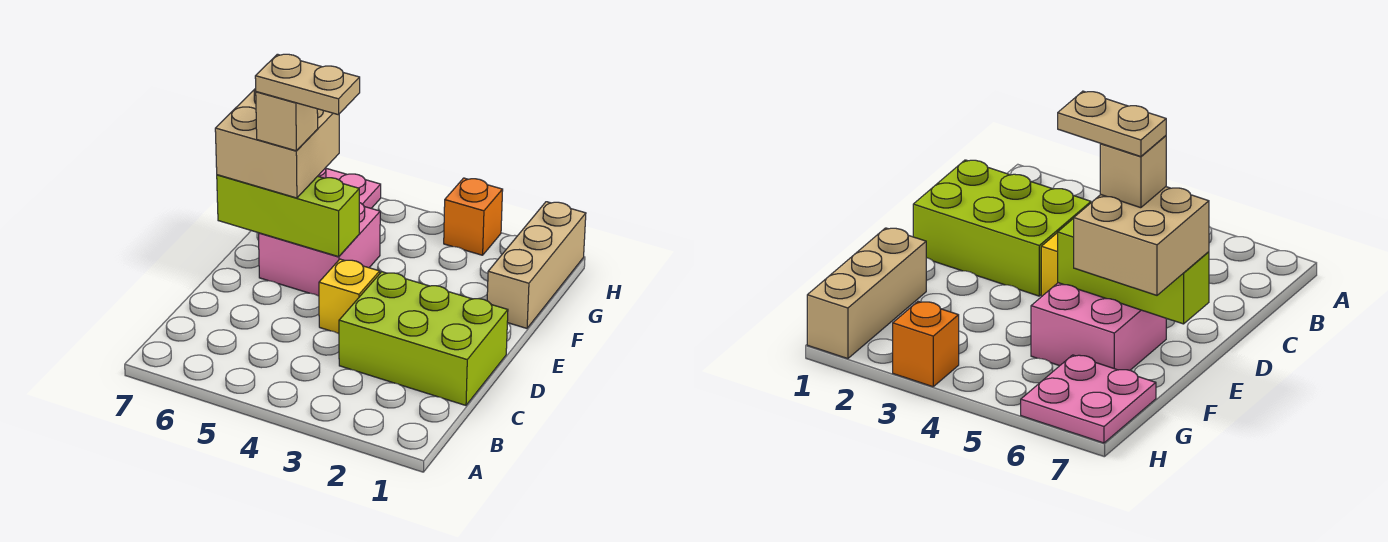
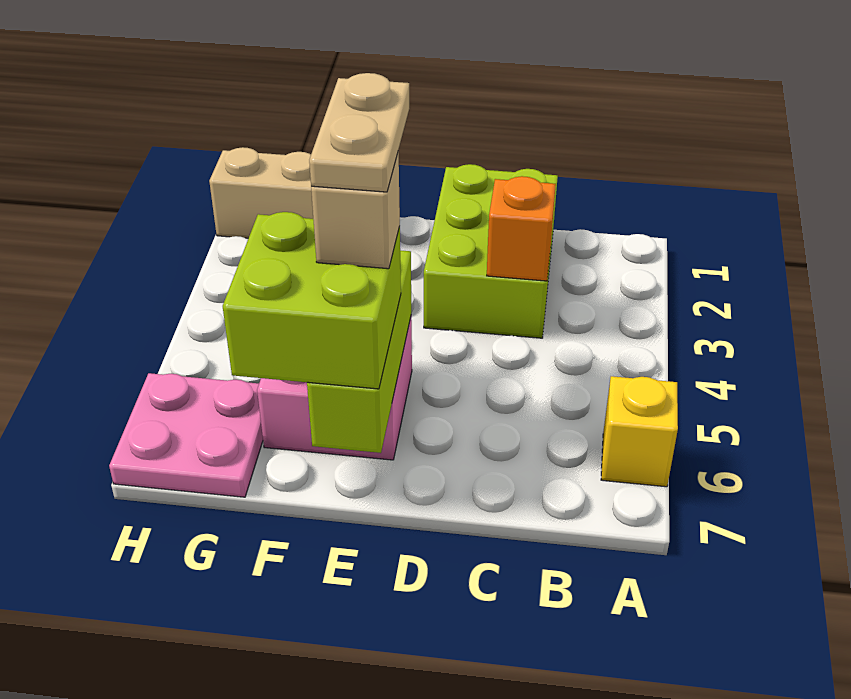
yellow brick D4 level 1 -> yellow brick A6 level 1
tan brick E6:F7 level 3 -> lime brick E6:F7 level 3
orange brick H3 level 1 -> orange brick C3 level 2

